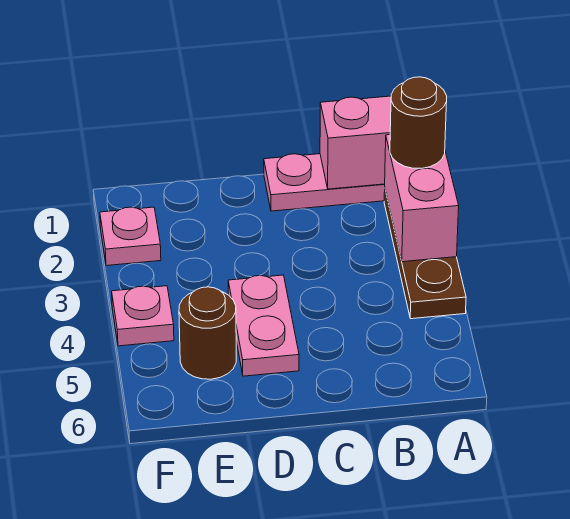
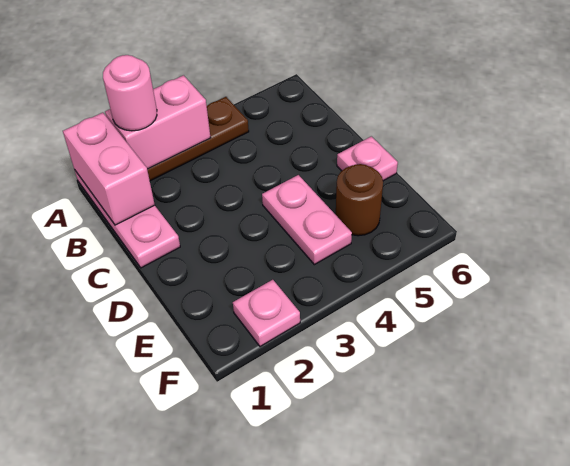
brown round brick A2 level 3 -> pink round brick A2 level 3
pink plate D4:D5 level 1 -> pink plate D4:E4 level 1
pink plate F4 level 1 -> pink plate D6 level 1

